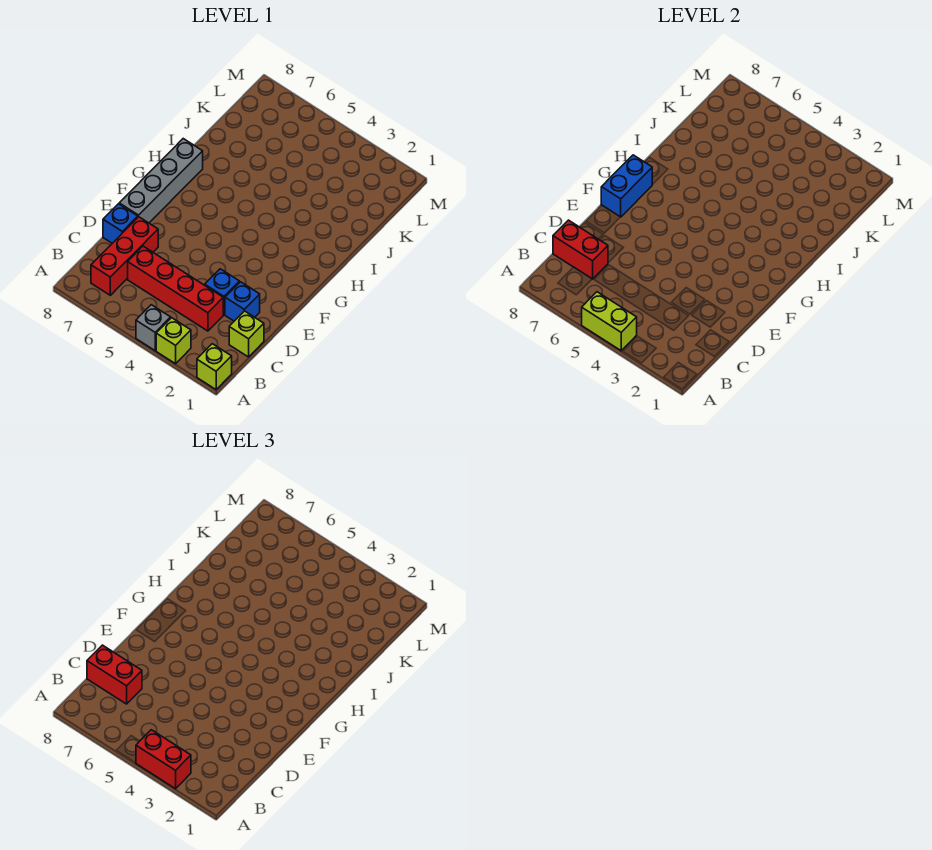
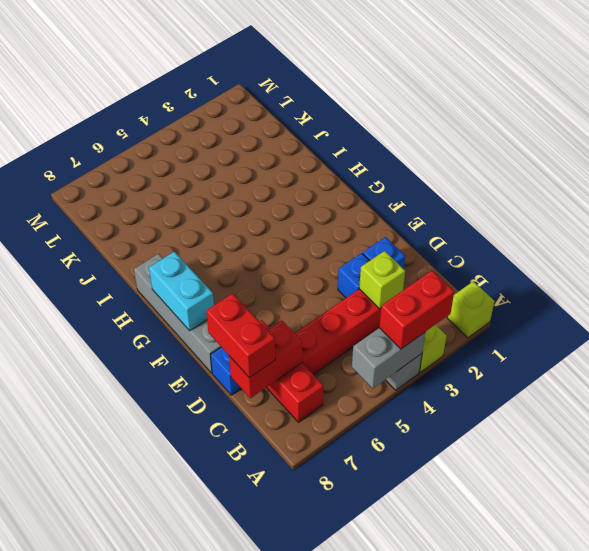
lime brick A4:A5 level 2 -> grey brick A4:A5 level 2
lime brick C1 level 1 -> lime brick C3 level 2
red brick C7:C8 level 3 -> red brick C8:D8 level 3
blue brick F8:G8 level 2 -> cyan brick F8:G8 level 2

